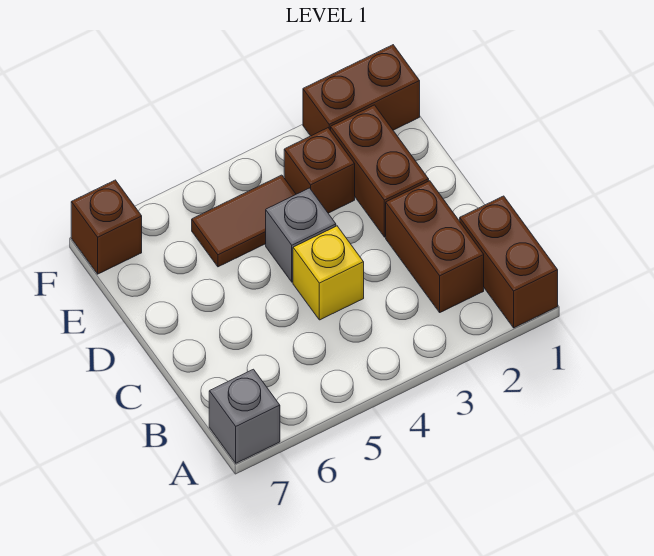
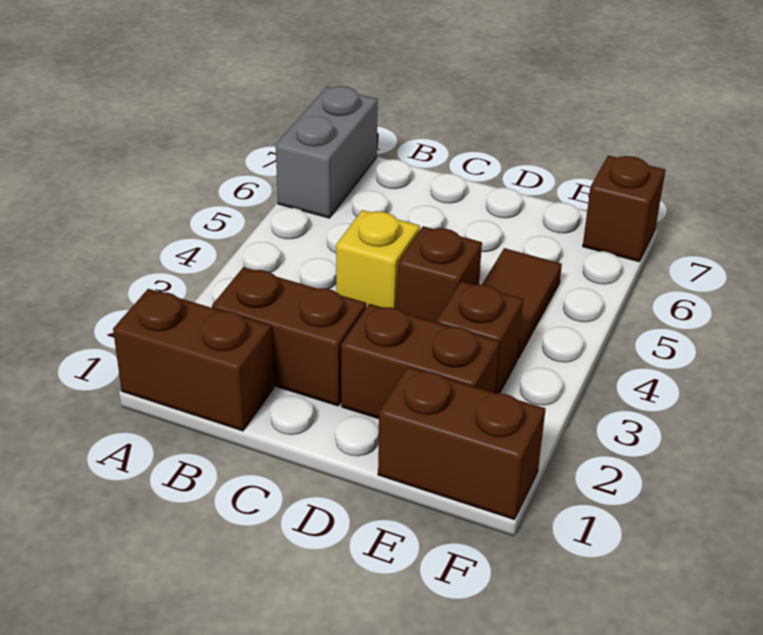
grey brick A7 level 1 -> grey brick A6:A7 level 1
grey brick D4 level 1 -> brown brick D4 level 1
brown brick F1:F2 level 1 -> brown brick E1:F1 level 1

